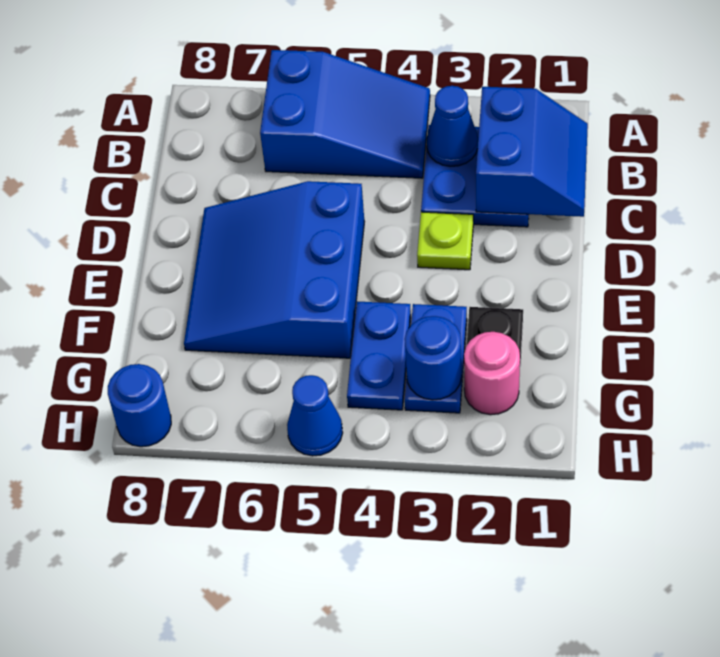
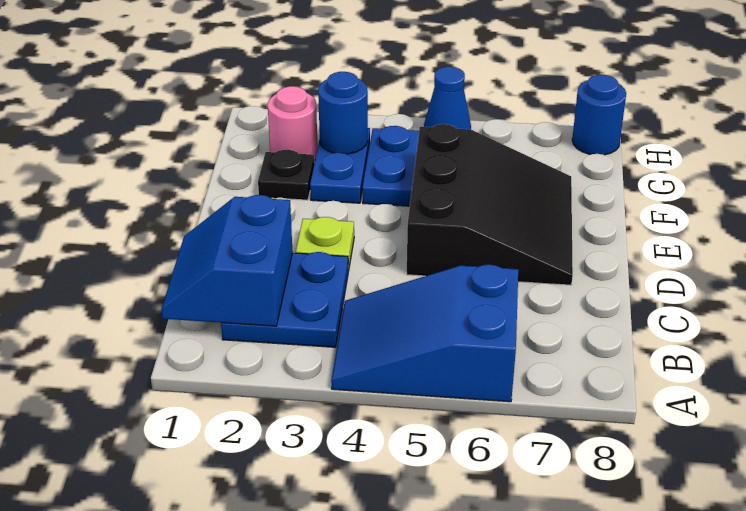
blue cone B3 level 2 -> none
blue slope D5:F7 level 1 top 5 -> black slope D5:F7 level 1 top 5

